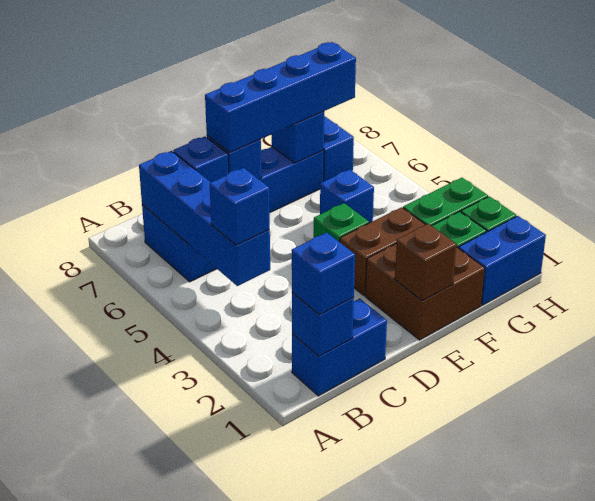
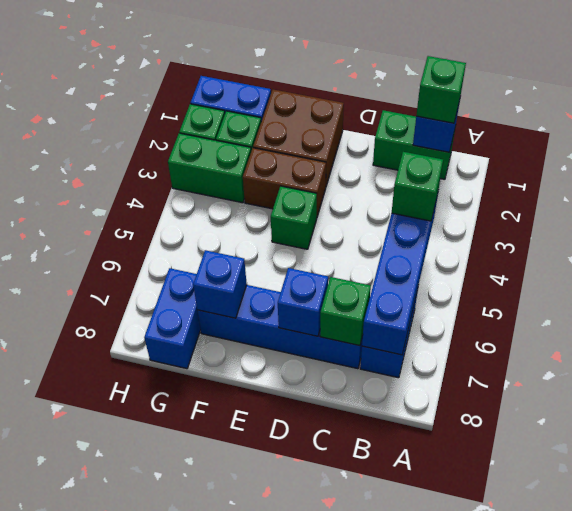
blue brick B1:C1 level 1 -> green brick B1:C1 level 1
blue brick B1 level 3 -> green brick B1 level 3
blue brick B4 level 3 -> green brick B4 level 3
blue brick C7 level 2 -> green brick C7 level 2
blue brick D7:G7 level 3 -> none
brown brick E1 level 2 -> none
blue brick F5 level 1 -> none

